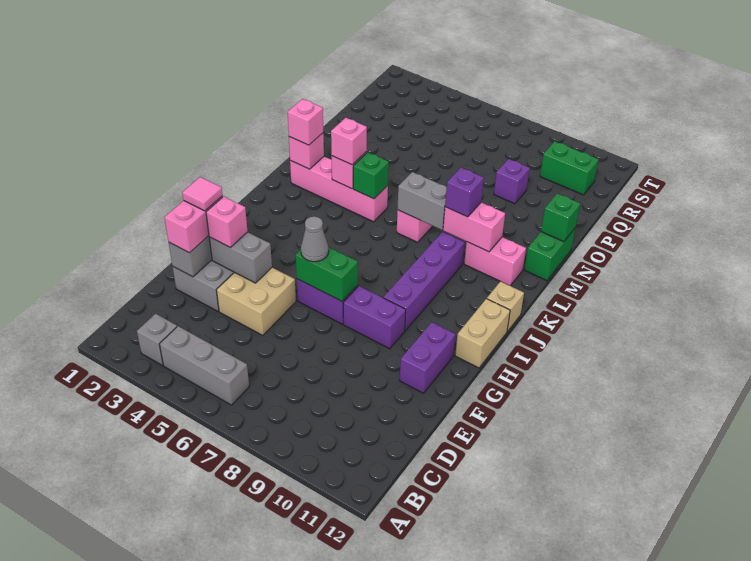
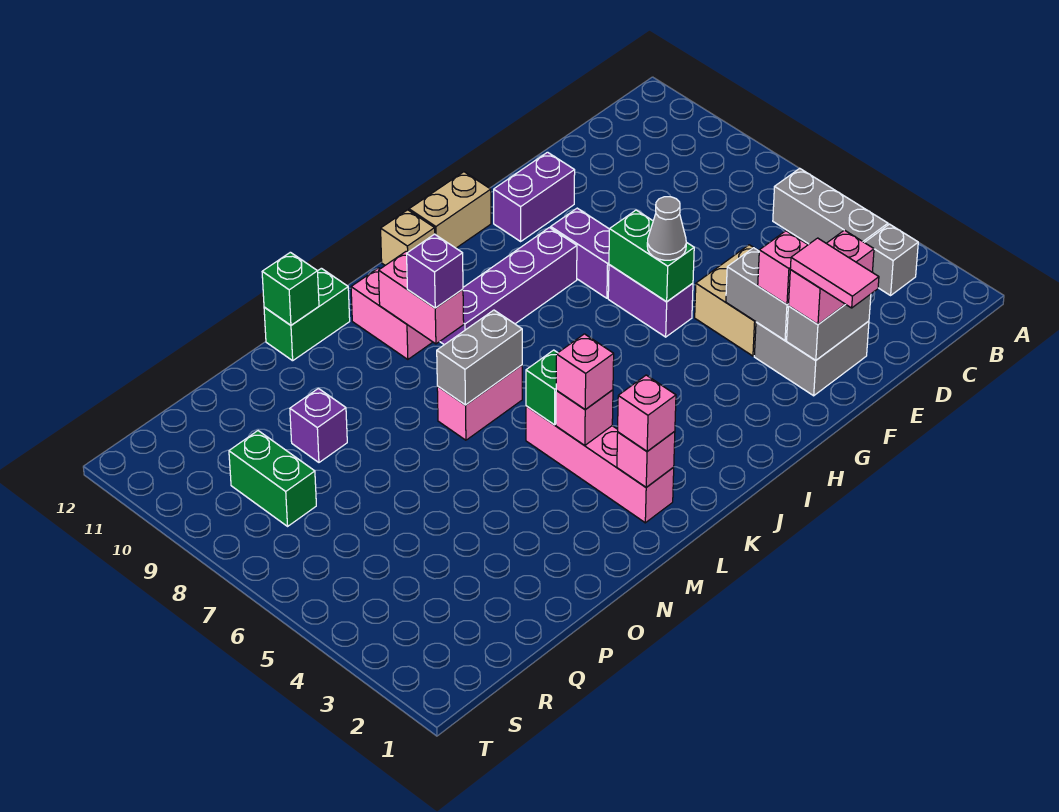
pink tile F2 level 4 -> pink tile F1:F2 level 4
grey brick L7:L8 level 2 -> grey brick L7:M7 level 2
green brick R10:R11 level 1 -> green brick R8:R9 level 1

